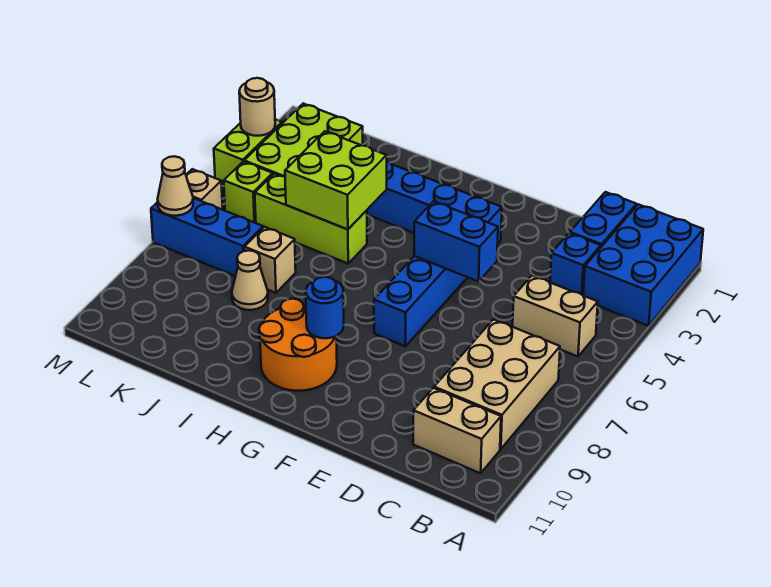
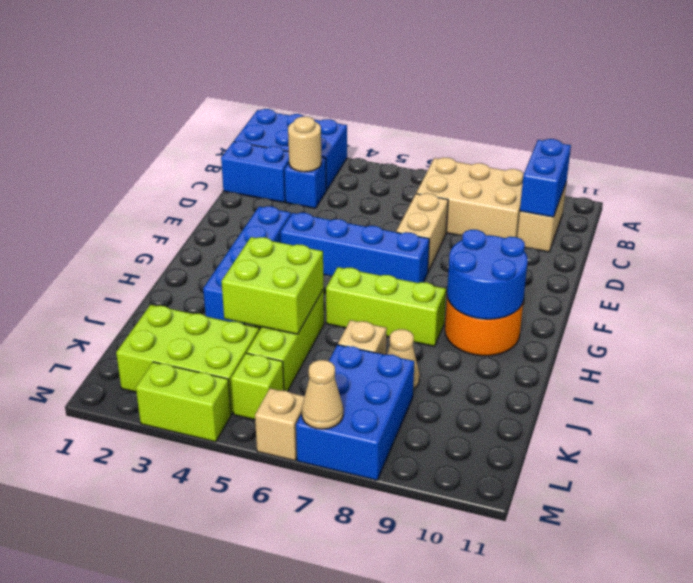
tan brick B5:C5 level 1 -> tan brick D7:E7 level 1
blue brick E5:F5 level 2 -> blue brick B10:C10 level 2
blue round brick G9 level 2 -> blue round brick G9:H10 level 2
none -> lime brick H6:H8 level 1
blue brick K7:M7 level 1 -> blue brick K7:M8 level 1
tan round brick M3 level 2 -> tan round brick C3 level 2

